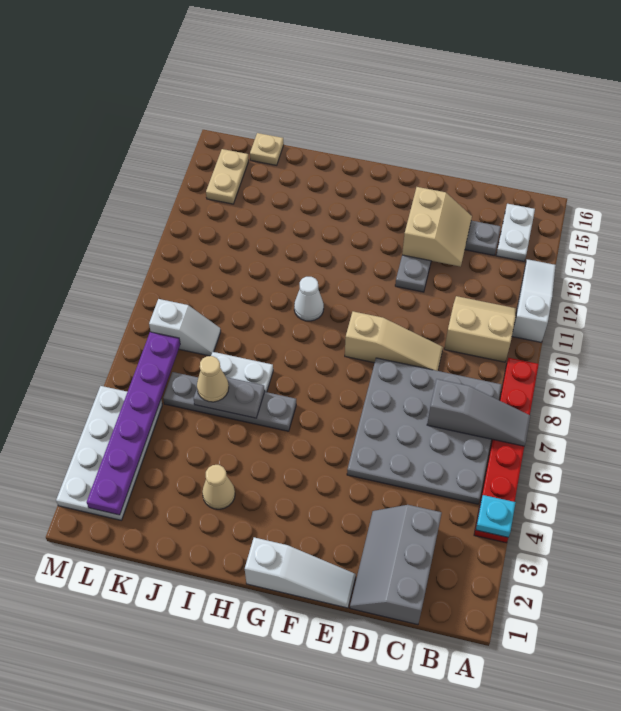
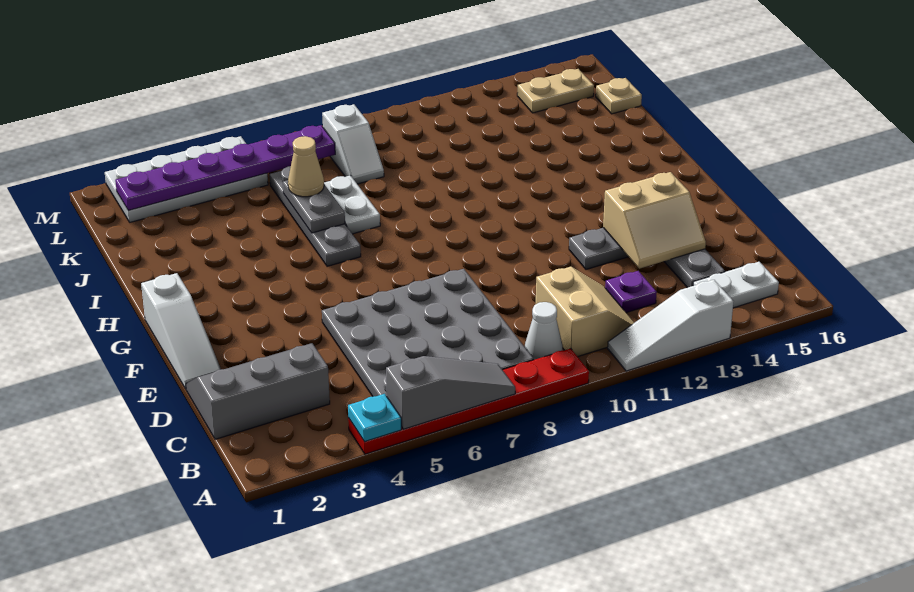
grey slope A7:C7 level 2 top C -> grey slope A5:A7 level 2 top 5
white slope A11:A13 level 1 top 11 -> white slope A11:A13 level 1 top 13
none -> purple plate C12 level 1
tan slope D9:F9 level 1 top F -> none
white cone H10 level 1 -> white cone B9 level 1
tan cone I3 level 1 -> none

